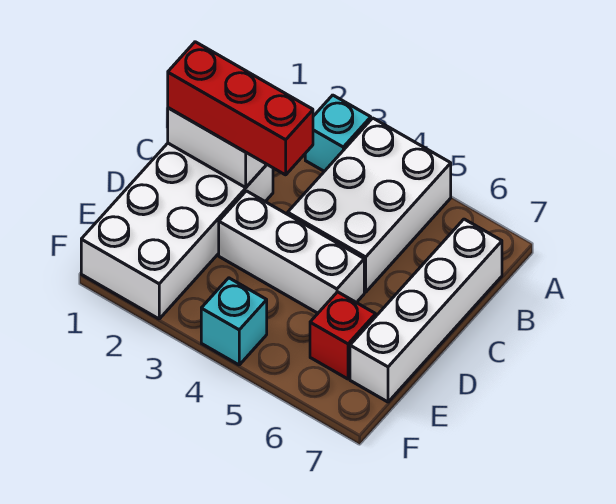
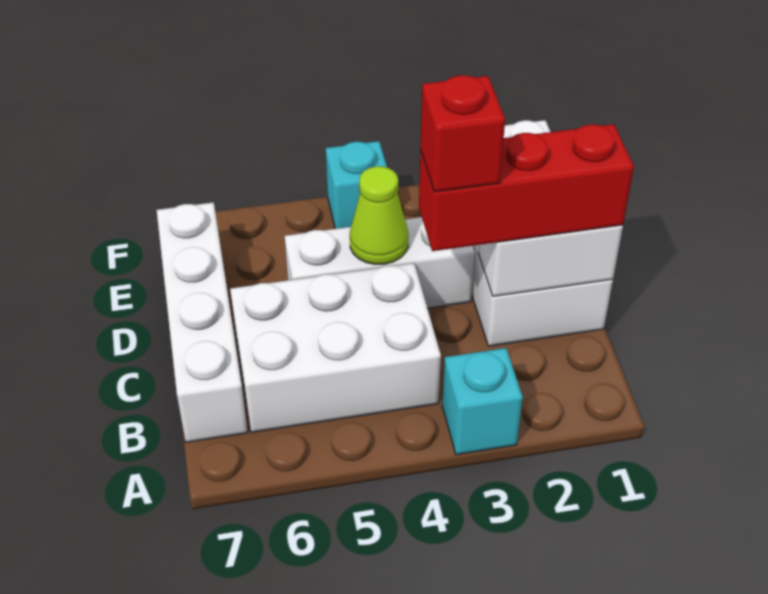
white brick A4:C5 level 1 -> white brick B4:C6 level 1
none -> lime cone D4 level 2
red brick E6 level 1 -> red brick C3 level 4

